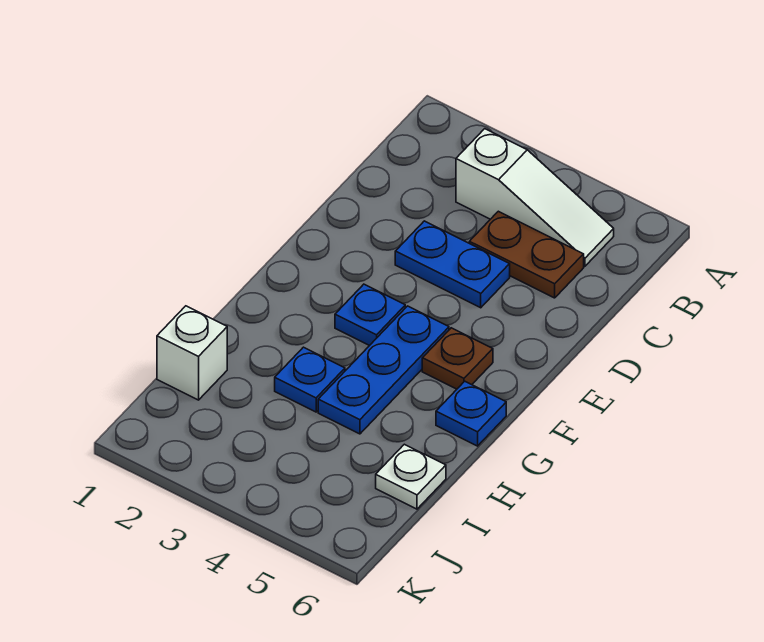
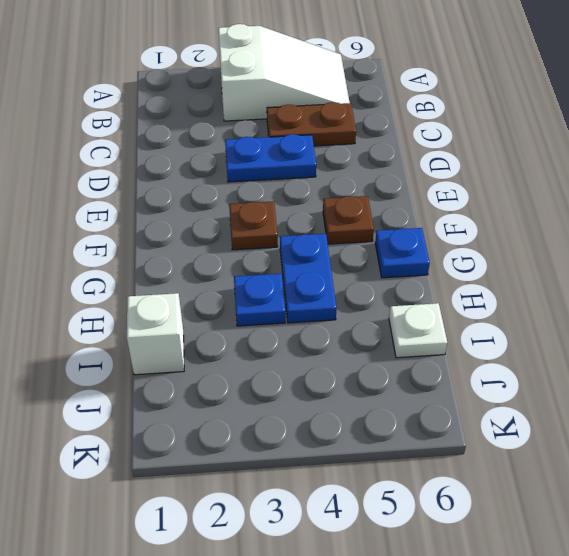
white slope B3:B5 level 1 top 3 -> white slope A3:B5 level 1 top 3
blue plate F3 level 1 -> brown plate F3 level 1
blue plate F4:H4 level 1 -> blue plate G4:H4 level 1

